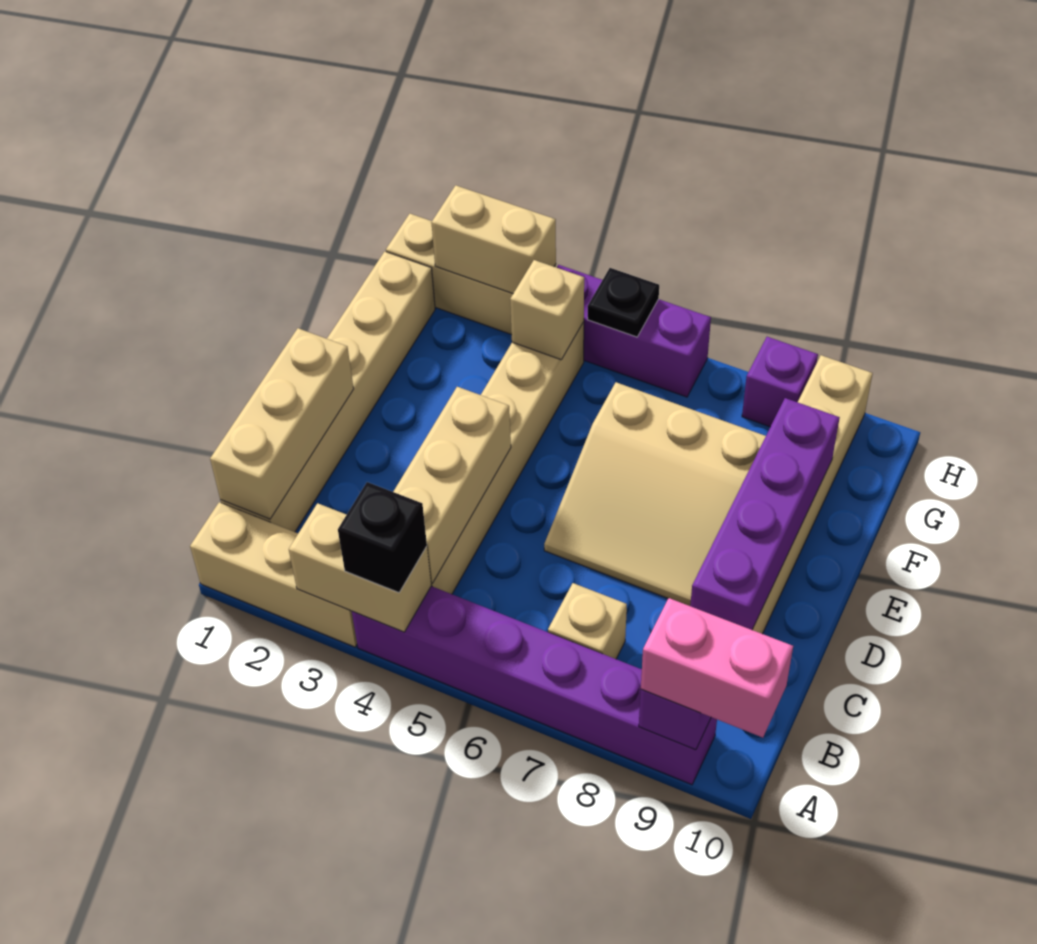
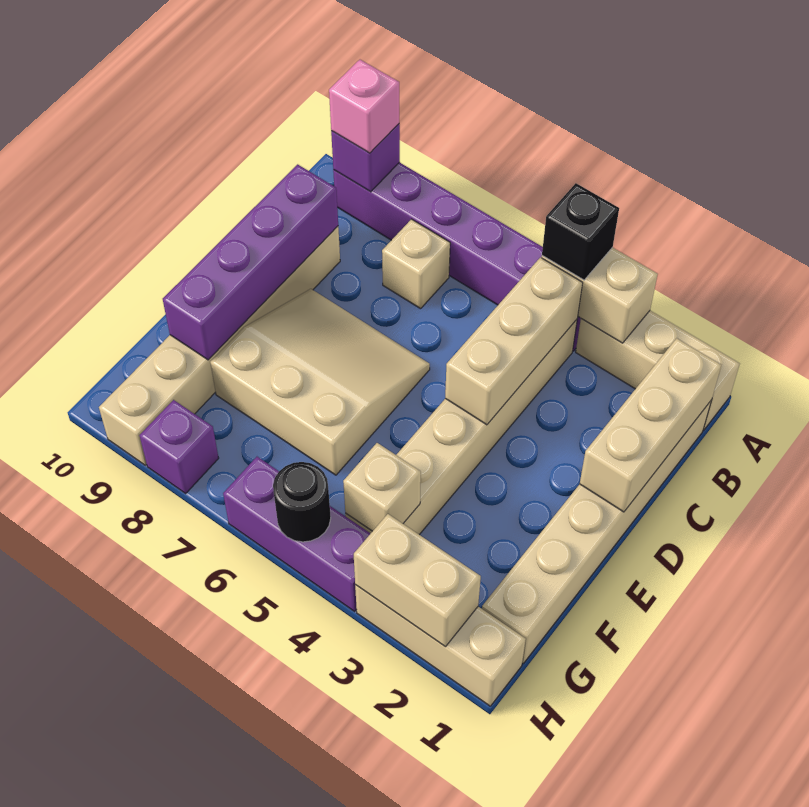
pink brick A9:A10 level 3 -> pink brick A9 level 3
black plate H5 level 2 -> black round brick H5 level 2

